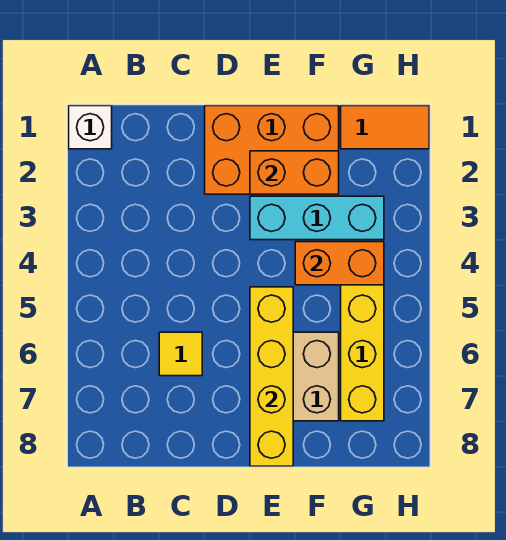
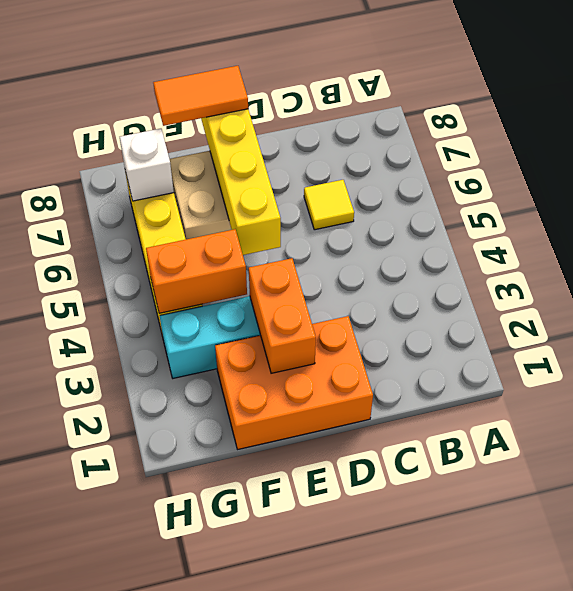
white brick A1 level 1 -> white brick G7 level 2
orange brick E2:F2 level 2 -> orange brick E2:E3 level 2
orange tile G1:H1 level 1 -> orange tile E8:F8 level 3

